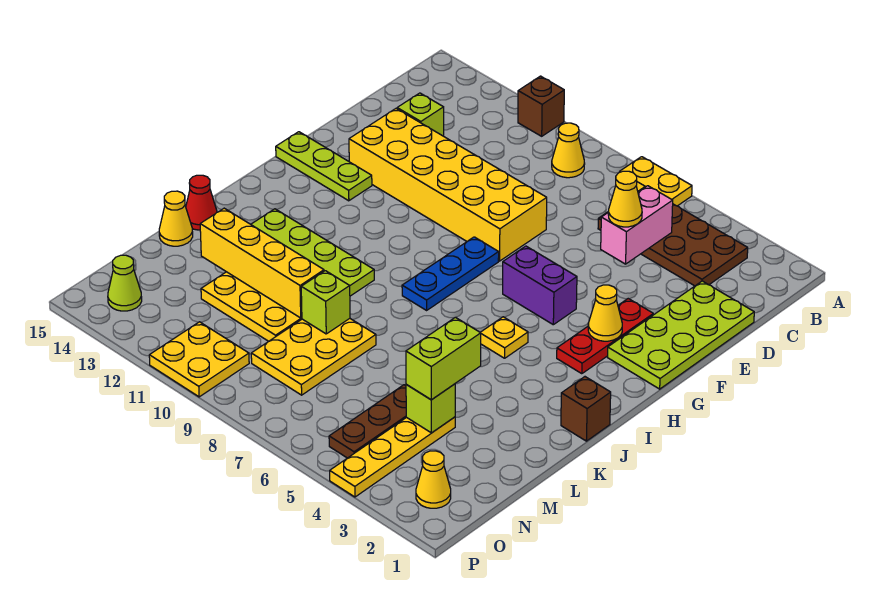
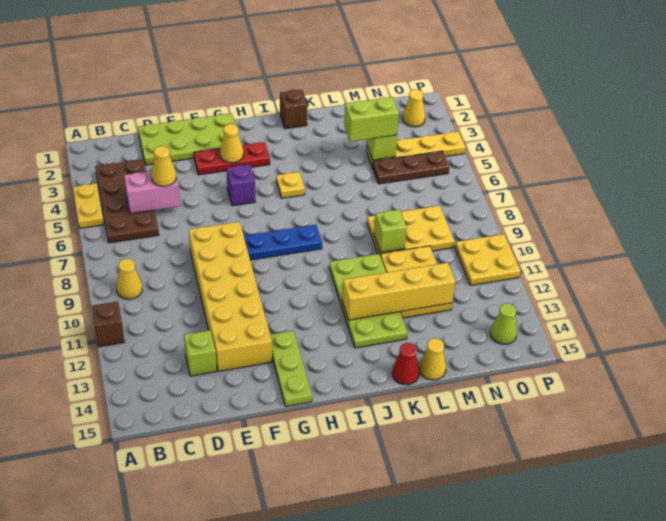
yellow plate A6:A7 level 1 -> yellow plate A4:A5 level 1
purple brick G5:G6 level 1 -> purple brick G5 level 1
yellow brick L10:L13 level 2 -> yellow brick J12:M12 level 2

